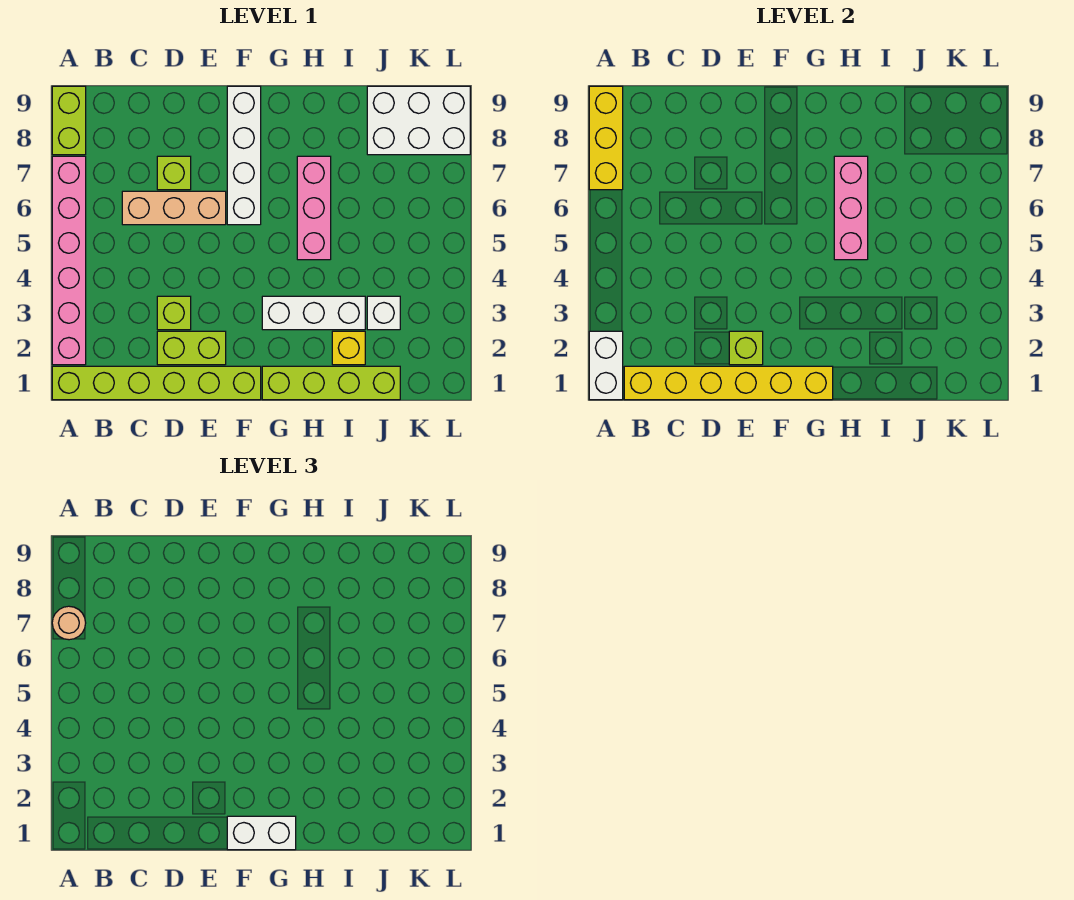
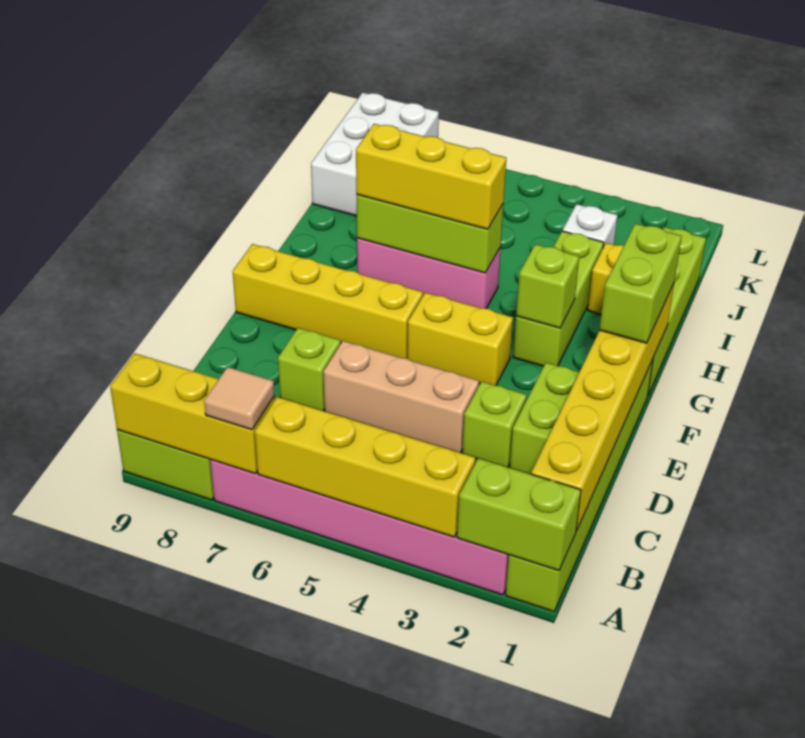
white brick A1:A2 level 2 -> lime brick A1:A2 level 2
none -> yellow brick A3:A6 level 2
tan round brick A7 level 3 -> tan tile A7 level 3
tan brick C6:E6 level 1 -> tan brick D4:D6 level 1
lime brick E2 level 2 -> lime brick G3 level 2
white brick F1:G1 level 3 -> lime brick F1:G1 level 3
none -> yellow brick F4:F5 level 1
white brick F6:F9 level 1 -> yellow brick F6:F9 level 1
white brick G3:I3 level 1 -> lime brick G3:I3 level 1
pink brick H5:H7 level 2 -> lime brick H5:H7 level 2
none -> yellow brick H5:H7 level 3

